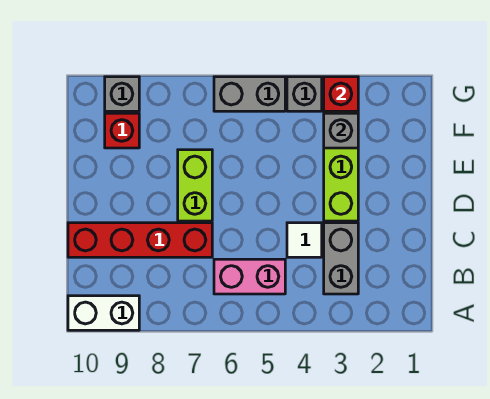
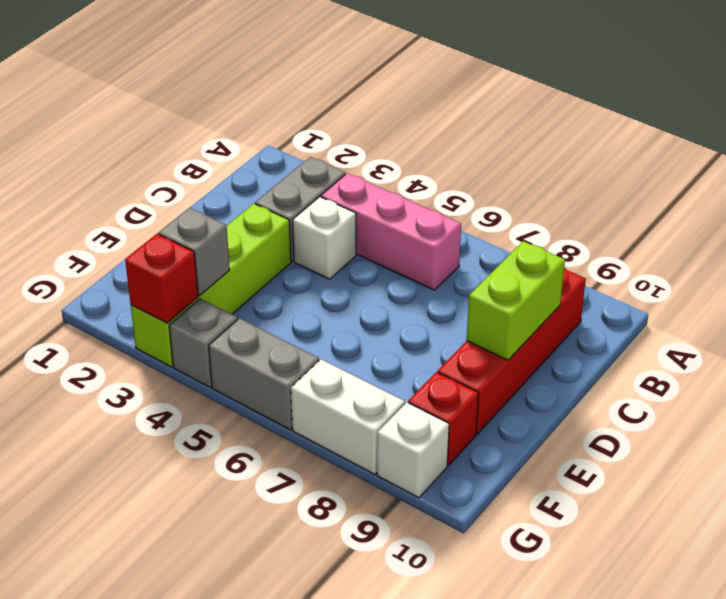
white brick A9:A10 level 1 -> white brick G7:G8 level 1
pink brick B5:B6 level 1 -> pink brick B4:B6 level 1
white tile C4 level 1 -> white brick C4 level 1
red brick C7:C10 level 1 -> red brick B9:E9 level 1
lime brick D7:E7 level 1 -> lime brick C9:D9 level 2
grey brick G9 level 1 -> white brick G9 level 1

